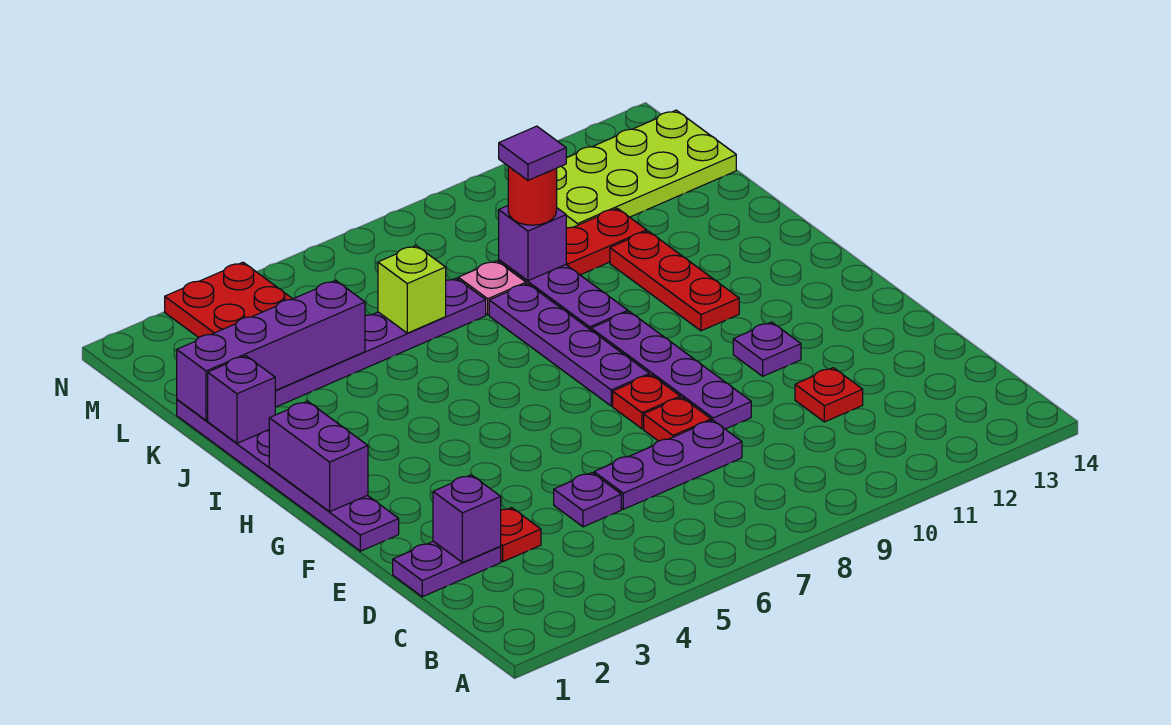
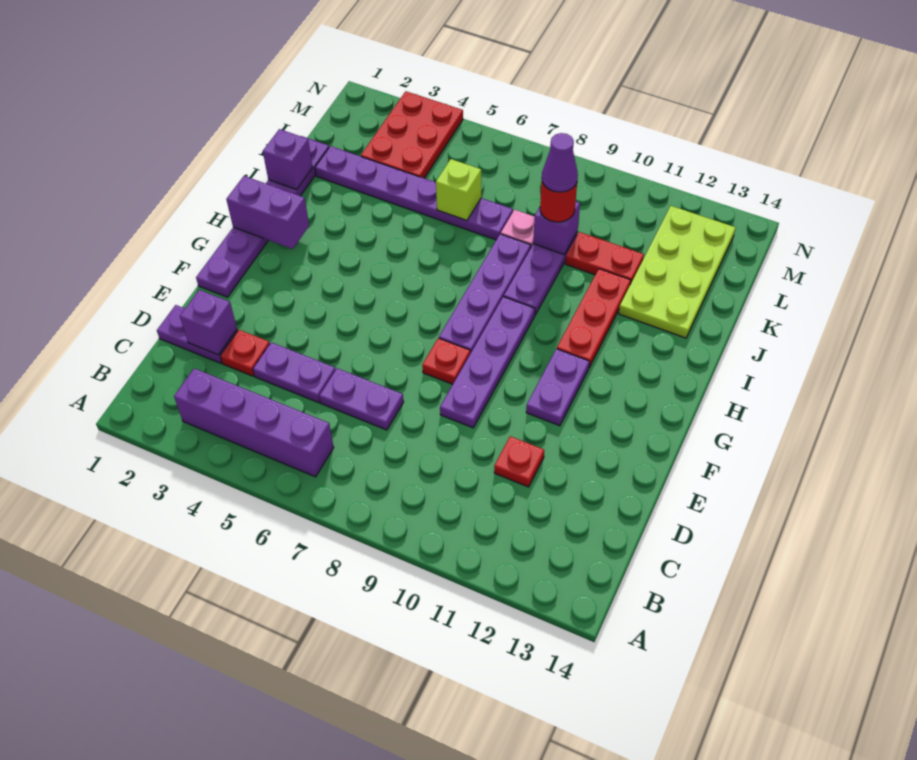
purple plate D5 level 1 -> purple plate D4:D5 level 1
purple plate D6:D8 level 1 -> purple plate D6:D7 level 1
red plate E8 level 1 -> none
purple plate F11 level 1 -> purple plate F11:G11 level 1
purple brick G1:H1 level 2 -> purple brick H1:H2 level 2
purple brick K1:K4 level 2 -> purple brick B3:B6 level 1
purple tile K9 level 4 -> purple cone K9 level 4
lime plate L11:M14 level 1 -> lime plate J12:M13 level 1

